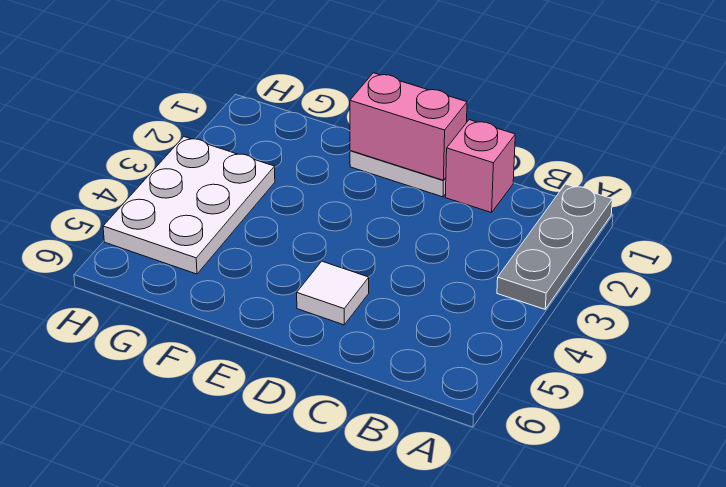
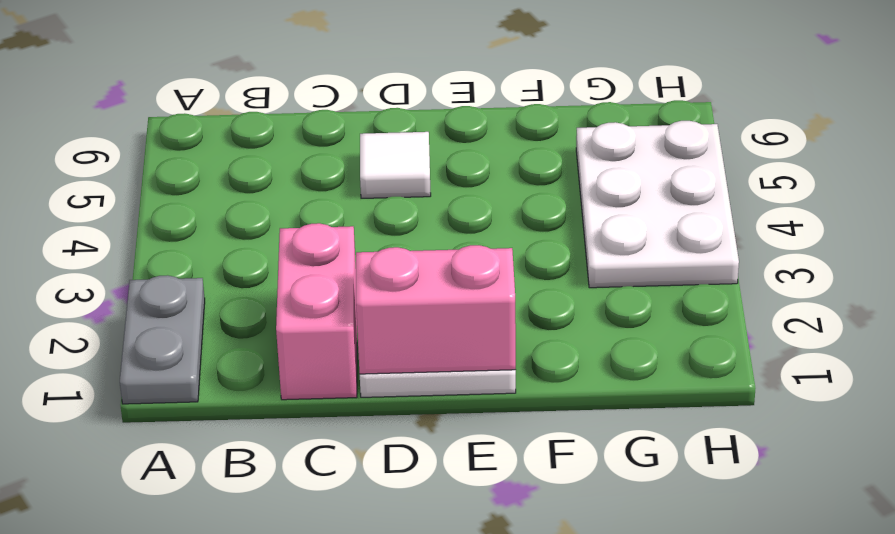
grey plate A1:A3 level 1 -> grey plate A1:A2 level 1
pink brick C1 level 1 -> pink brick C1:C2 level 1

